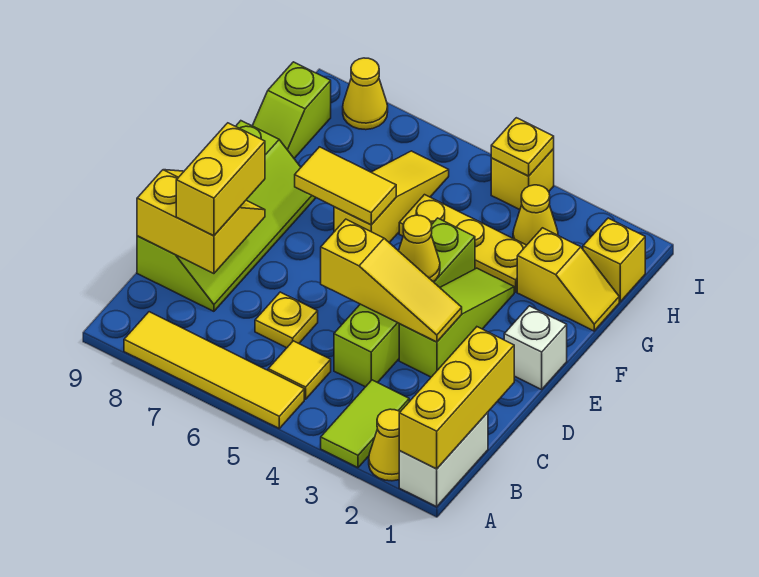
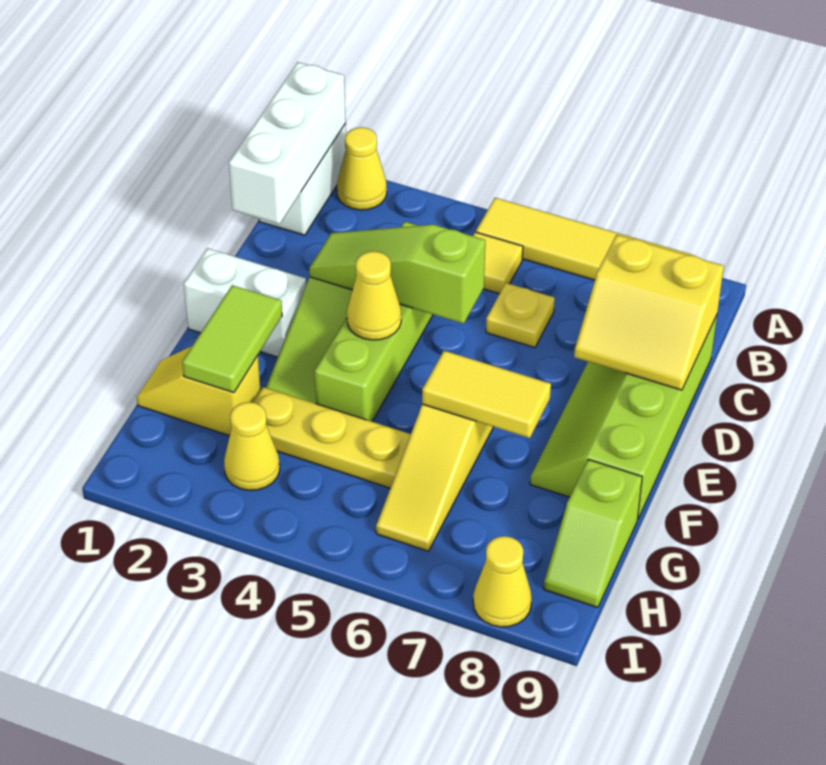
yellow brick A1:C1 level 2 -> white brick A1:C1 level 2
lime tile A3:B3 level 1 -> lime tile F2:G2 level 2
yellow brick C8:D8 level 3 -> none
yellow slope D3:D5 level 2 top 5 -> lime slope D3:D5 level 2 top 5
white brick E1 level 1 -> white brick E1:E2 level 1
lime slope G9:H9 level 1 top H -> lime slope G9:H9 level 1 top G
yellow brick H1 level 1 -> none
yellow brick I4 level 1 -> none
yellow plate I4 level 2 -> none

